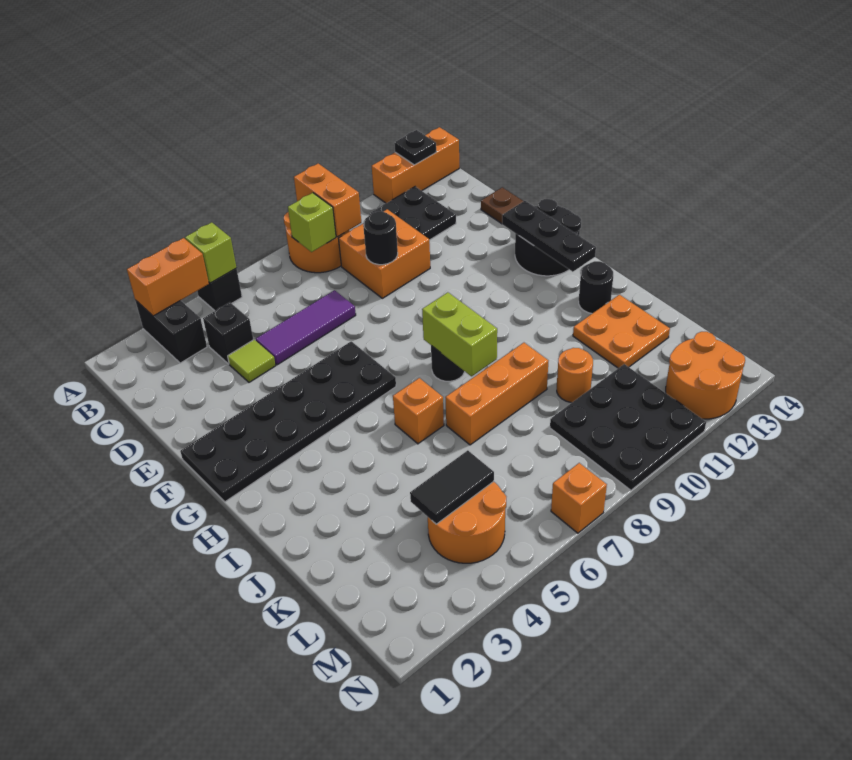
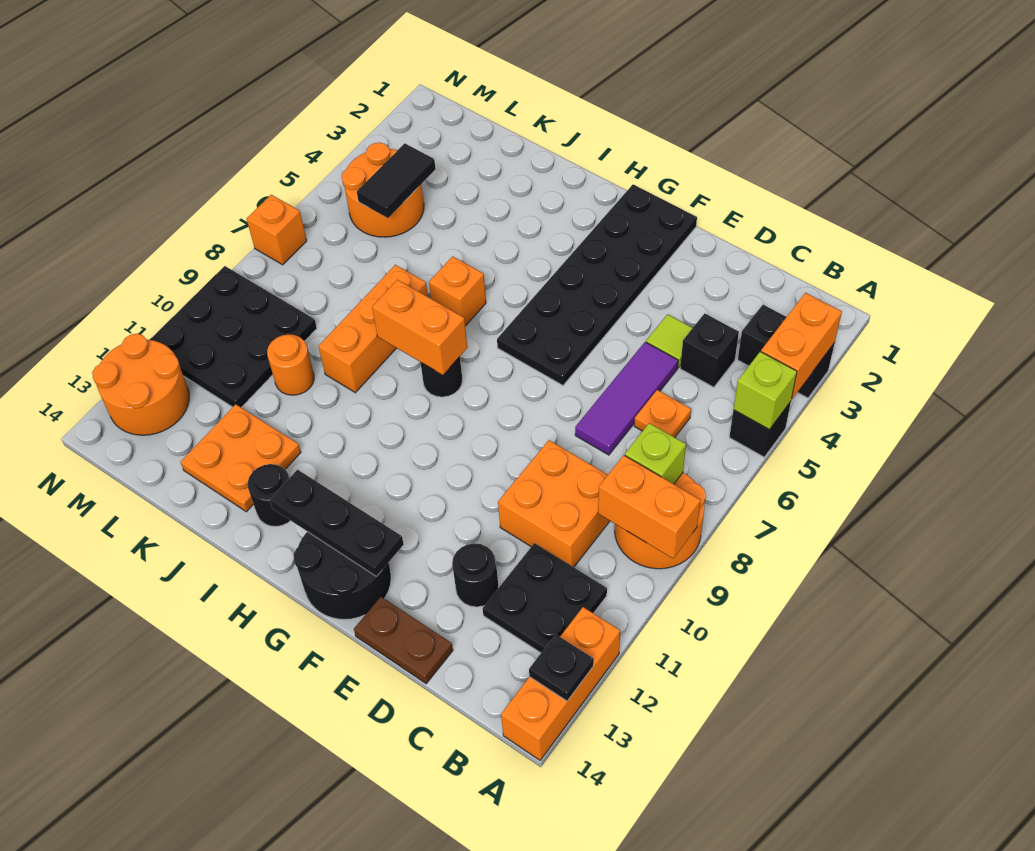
none -> orange plate C6 level 1
black round brick D9 level 2 -> black round brick D12 level 1
lime brick H8:I8 level 2 -> orange brick H8:I8 level 2

